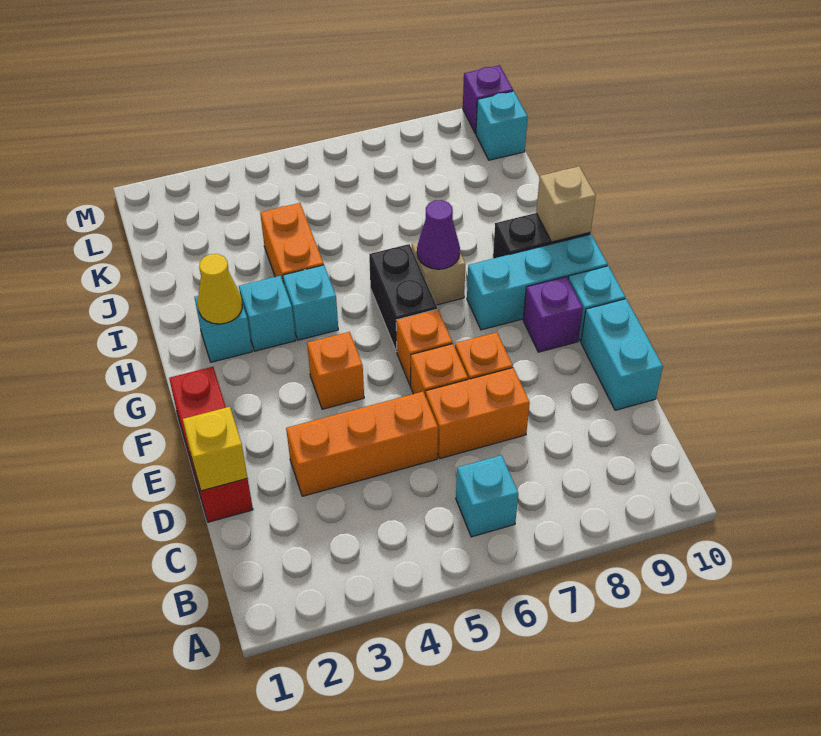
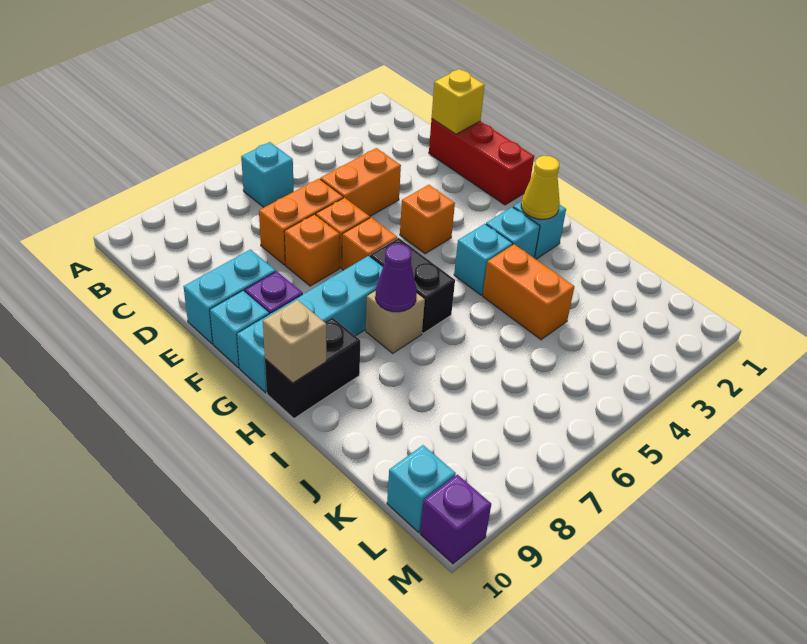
orange brick D3:D5 level 1 -> orange brick D4:D5 level 1
cyan brick D10:E10 level 1 -> cyan brick E9:E10 level 1
cyan brick G8:G10 level 1 -> cyan brick G7:G10 level 1

